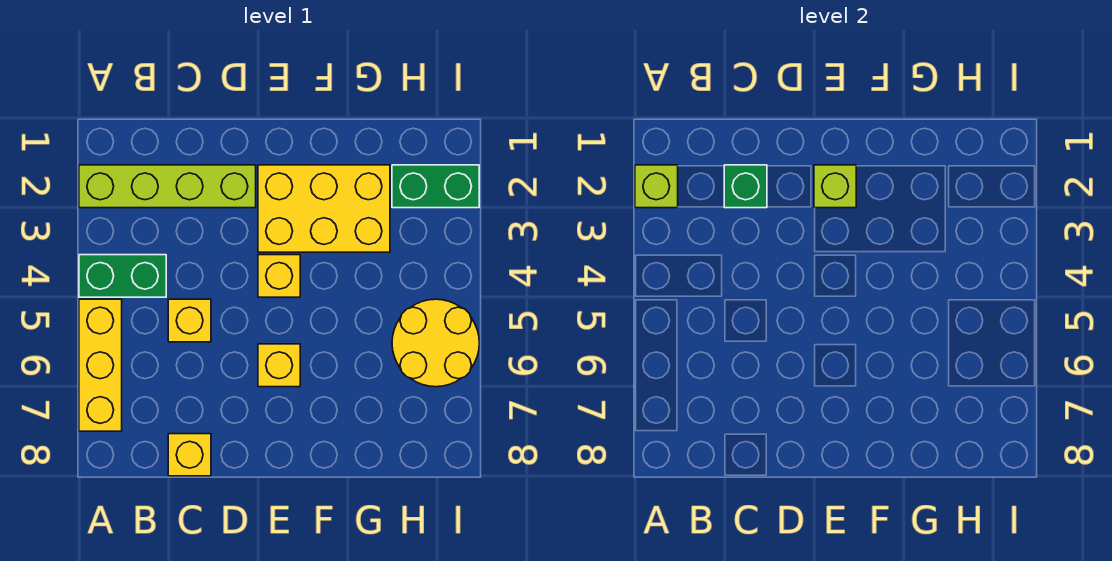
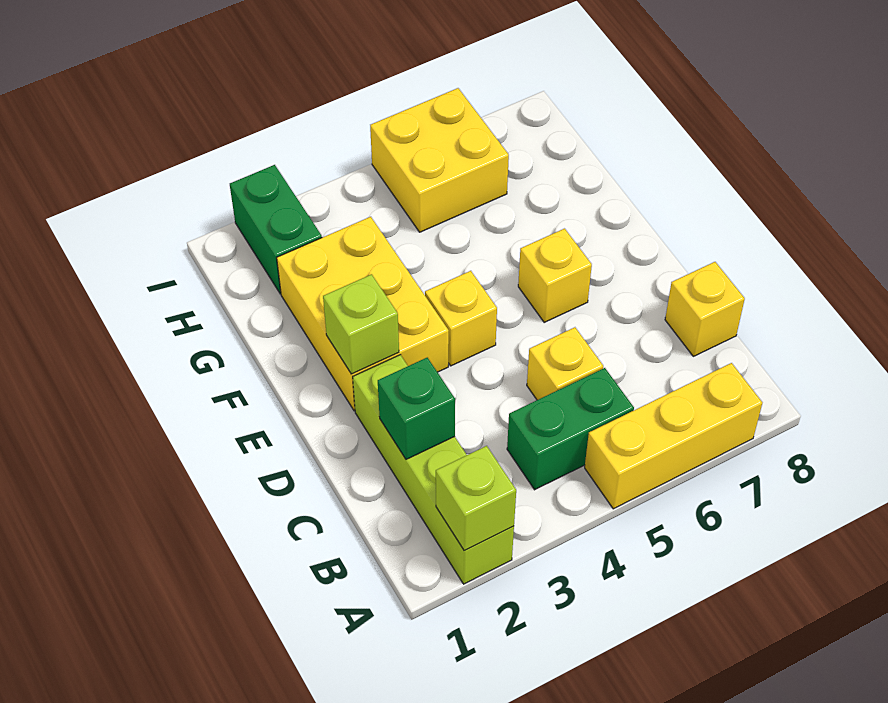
green brick A4:B4 level 1 -> green brick B4:B5 level 1
yellow round brick H5:I6 level 1 -> yellow brick H5:I6 level 1

